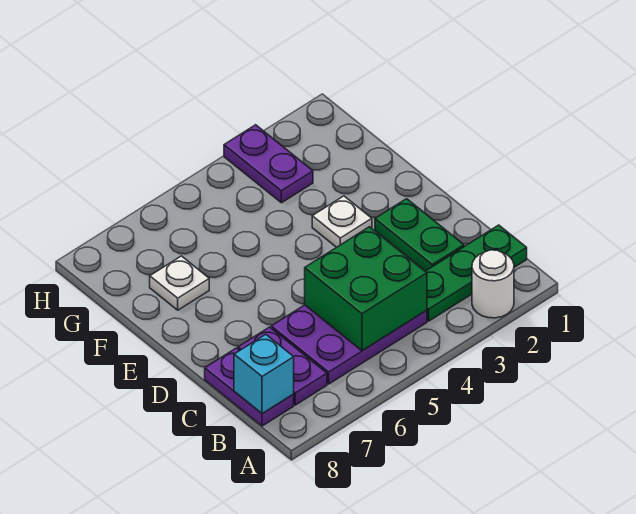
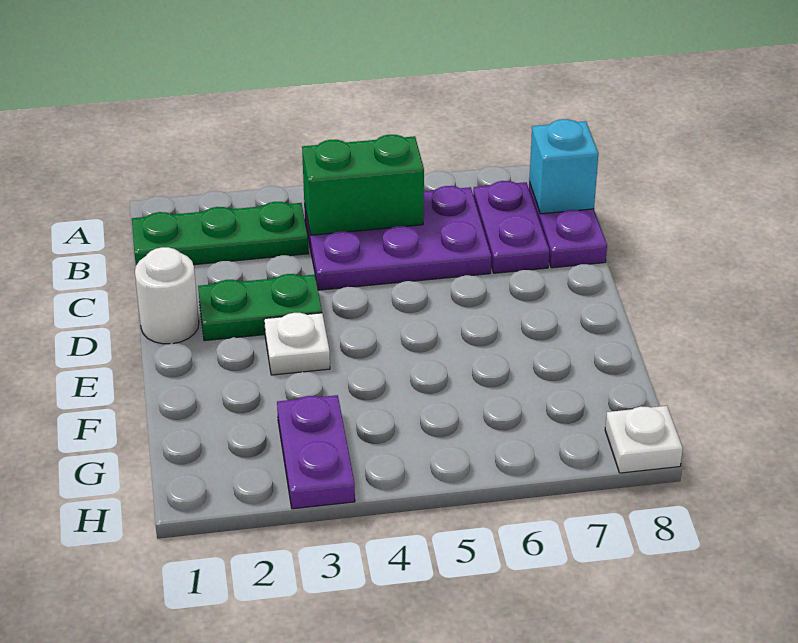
white round brick A2 level 1 -> white round brick D1 level 1
green brick B4:C5 level 2 -> green brick B4:B5 level 2
green plate C2:D2 level 1 -> green plate D2:D3 level 1
white plate F7 level 1 -> white plate H8 level 1

